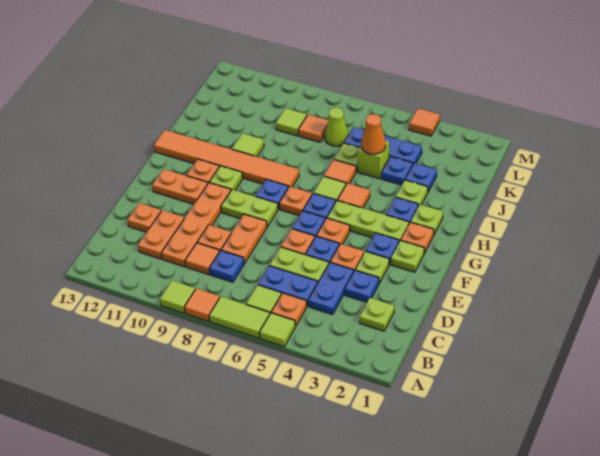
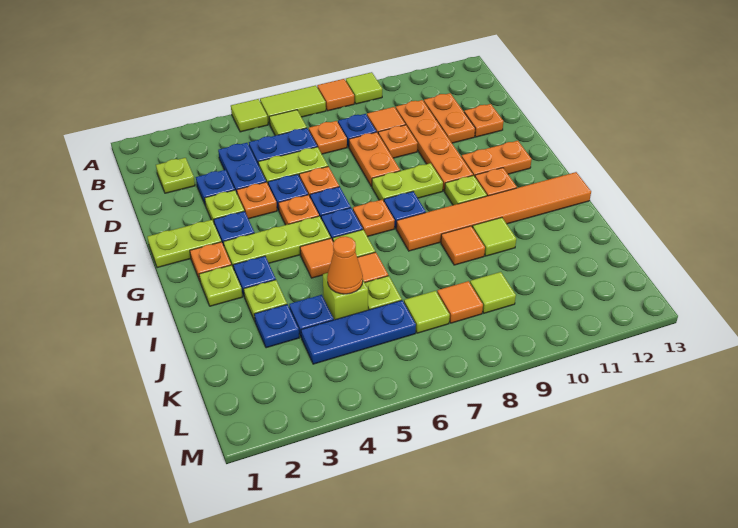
orange plate B5 level 1 -> orange plate C7 level 1
lime plate F2 level 1 -> lime plate F1:F2 level 1
lime cone K7 level 1 -> lime tile K7 level 1
orange tile M4 level 1 -> orange tile I9 level 1

